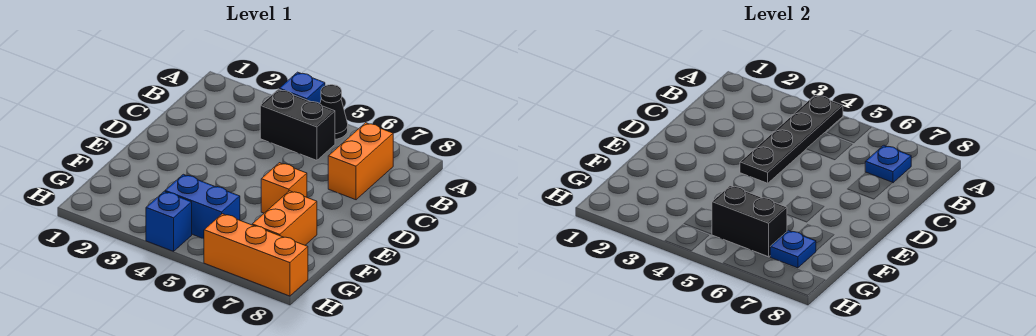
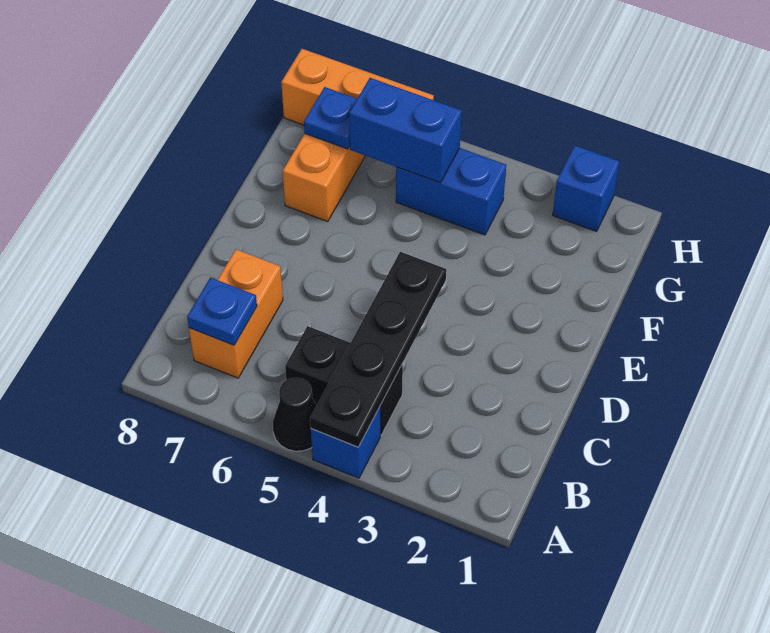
orange brick E6 level 1 -> none
black brick G5:G6 level 2 -> blue brick G5:G6 level 2
blue brick H4 level 1 -> blue brick H2 level 1

